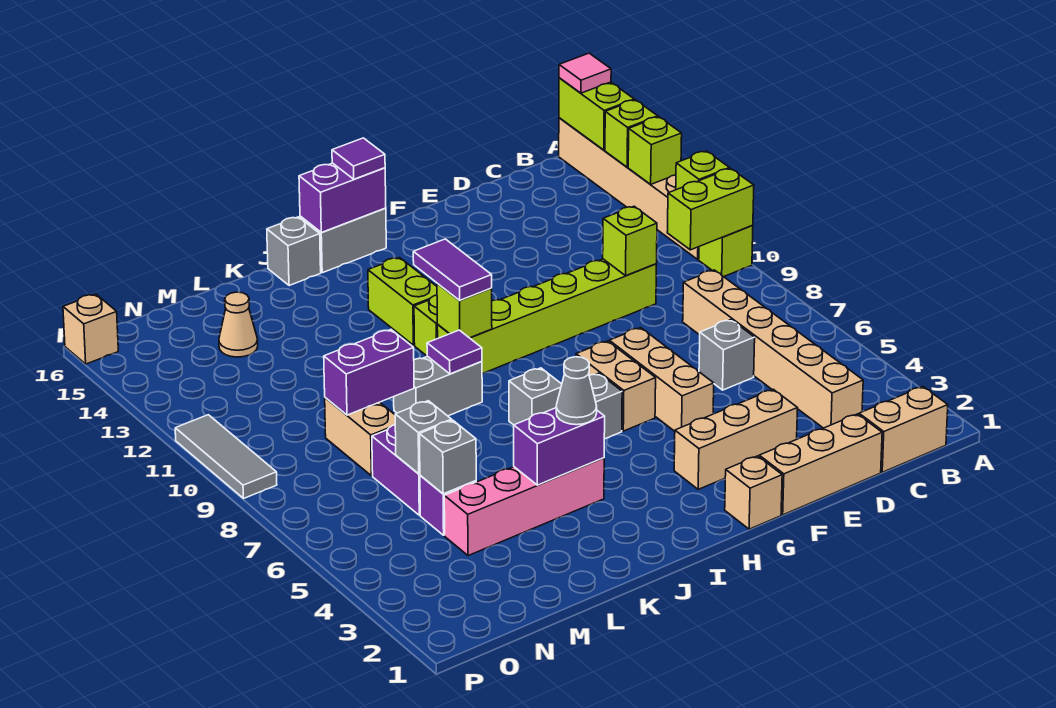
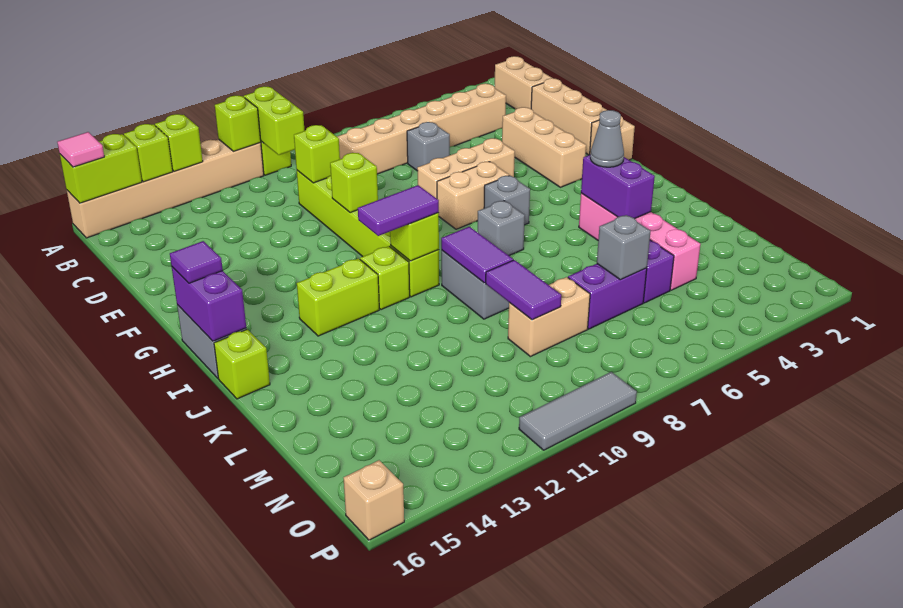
none -> lime brick F10 level 2
purple tile J9 level 2 -> purple tile J9:K9 level 2
grey brick J16 level 1 -> lime brick J16 level 1
purple brick L9:M9 level 2 -> purple tile L9:M9 level 2
grey brick M5 level 2 -> none
tan cone M14 level 1 -> none

